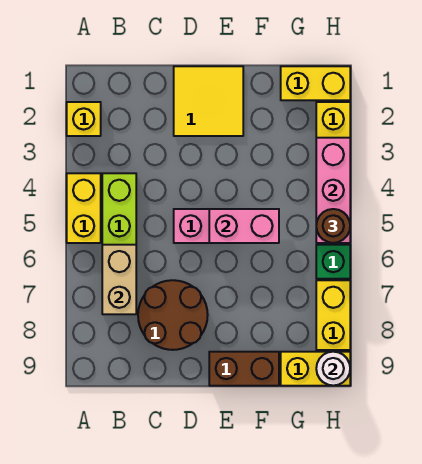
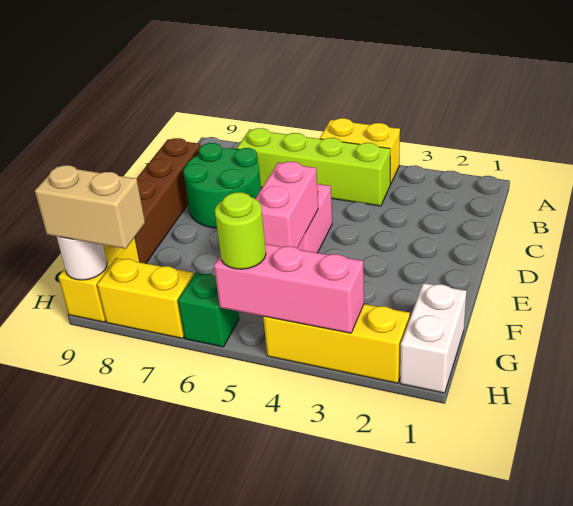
yellow brick A2 level 1 -> none
tan brick B6:B7 level 2 -> tan brick H8:H9 level 3
brown round brick C7:D8 level 1 -> green round brick C7:D8 level 1
yellow tile D1:E2 level 1 -> none
brown brick E9:F9 level 1 -> brown brick C9:F9 level 1
yellow brick G1:H1 level 1 -> white brick G1:H1 level 1
brown round brick H5 level 3 -> lime round brick H5 level 3

